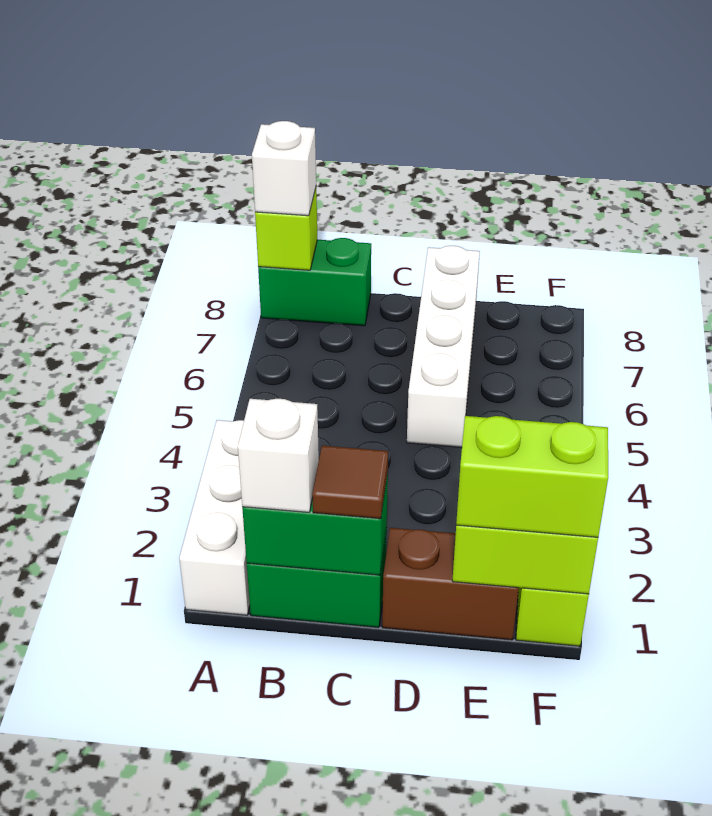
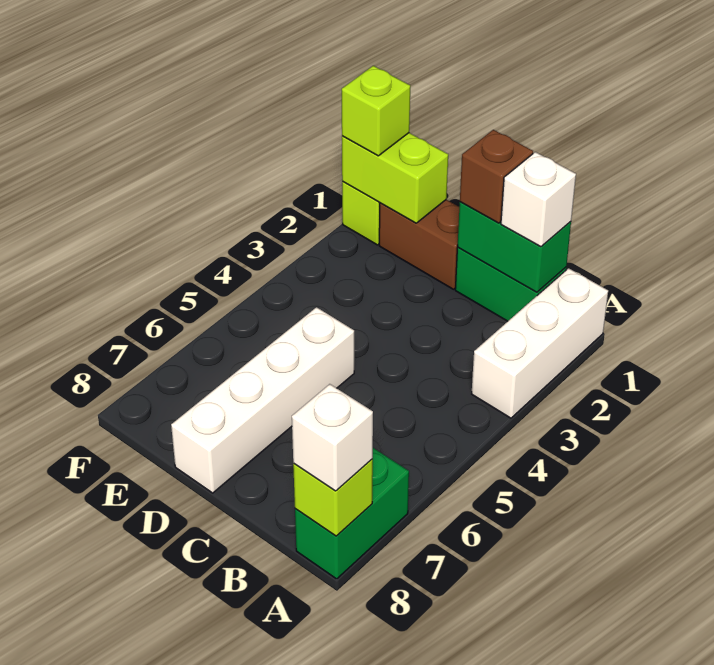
green brick A8:B8 level 1 -> green brick A7:A8 level 1
brown tile C1 level 3 -> brown brick C1 level 3
lime brick E1:F1 level 3 -> lime brick F1 level 3

